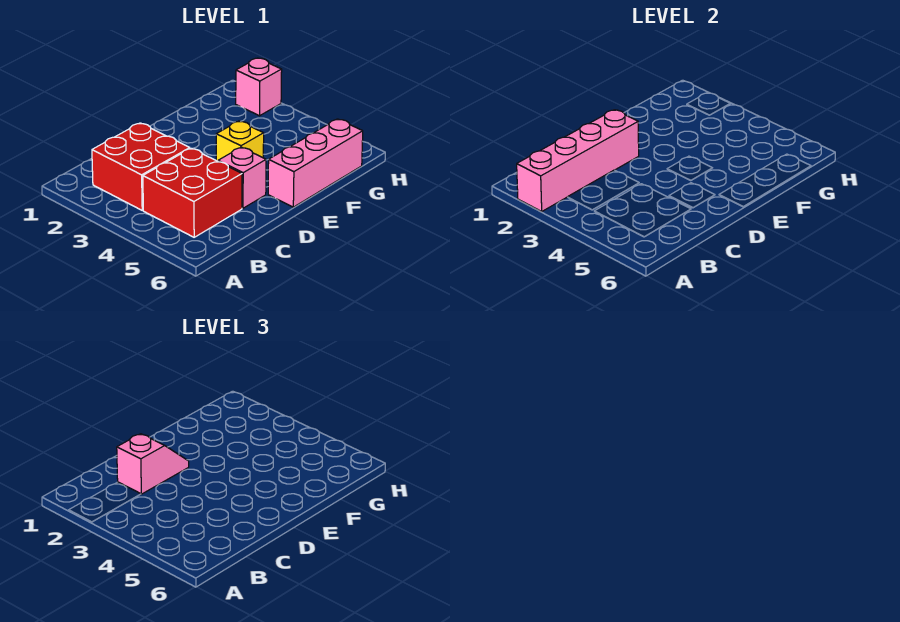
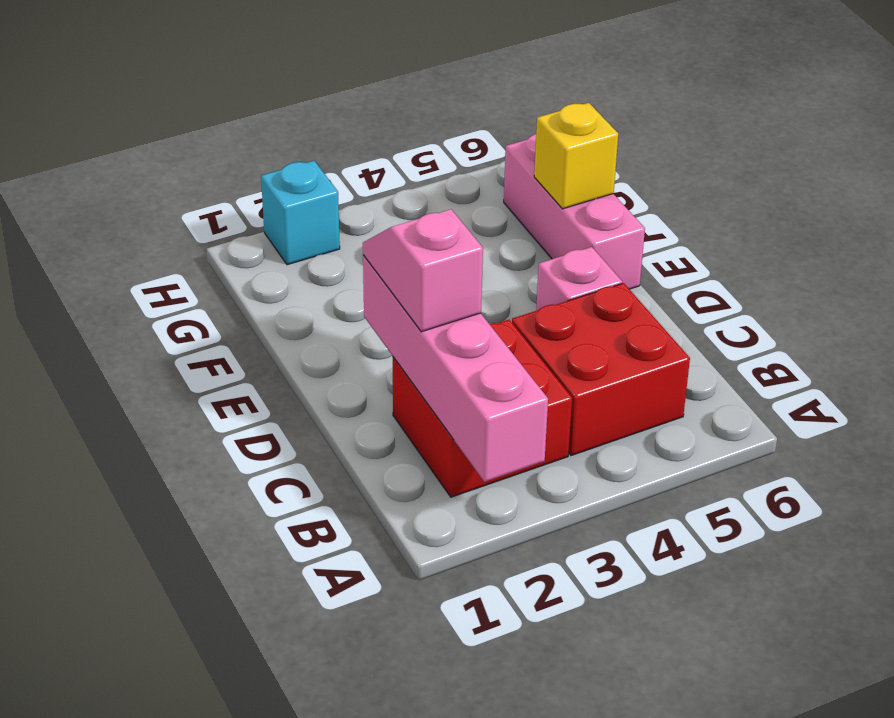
yellow brick E4 level 1 -> yellow brick F6 level 2
pink brick H2 level 1 -> cyan brick H2 level 1

